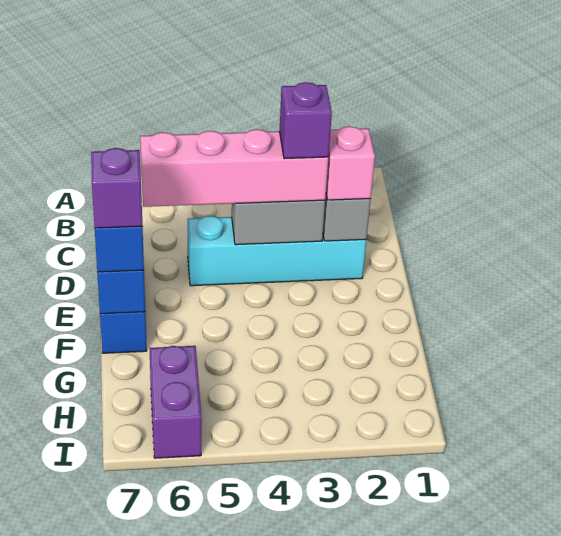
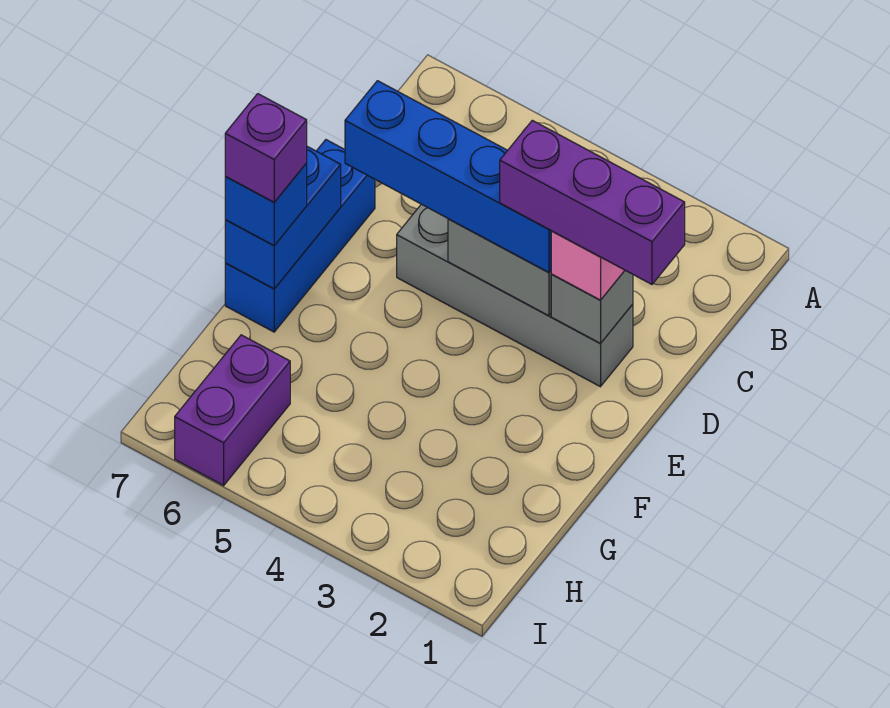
cyan brick D2:D5 level 1 -> grey brick D2:D5 level 1
pink brick D3:D6 level 3 -> blue brick D3:D6 level 3
purple brick D3 level 4 -> purple brick D1:D3 level 4

